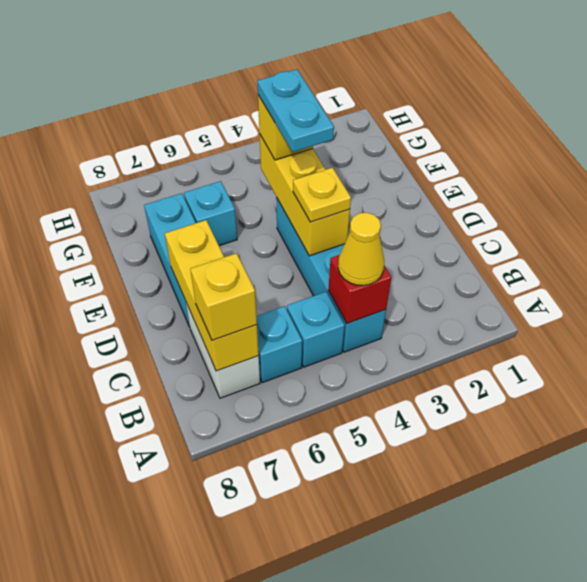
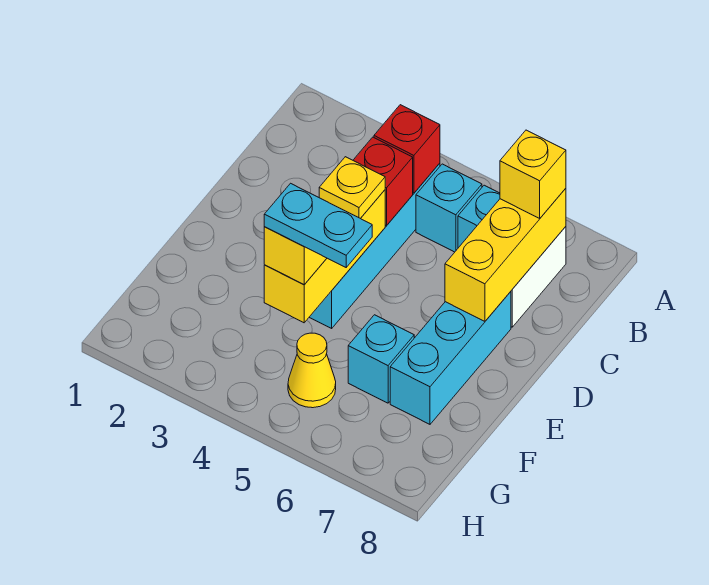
yellow cone B4 level 3 -> yellow cone G5 level 1
none -> red brick C4 level 2
cyan plate E4:F4 level 4 -> cyan plate F4:F5 level 4

